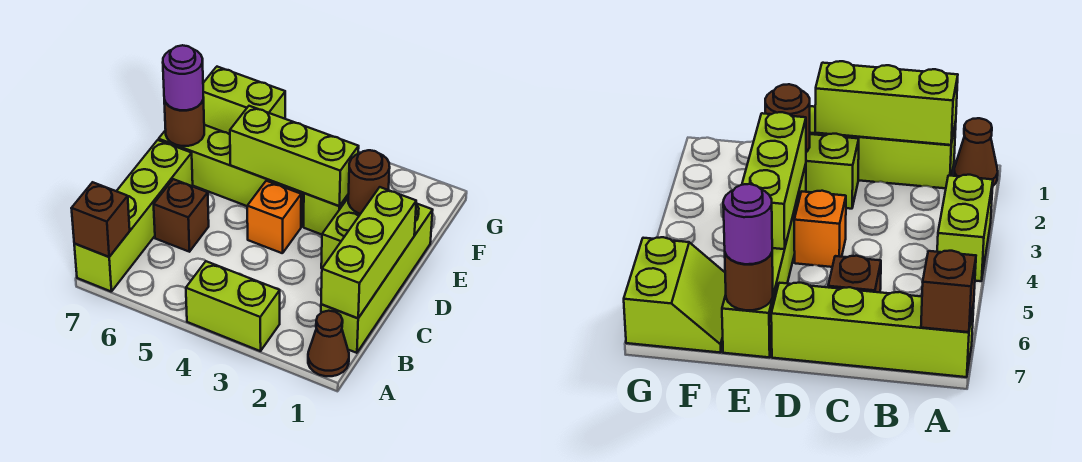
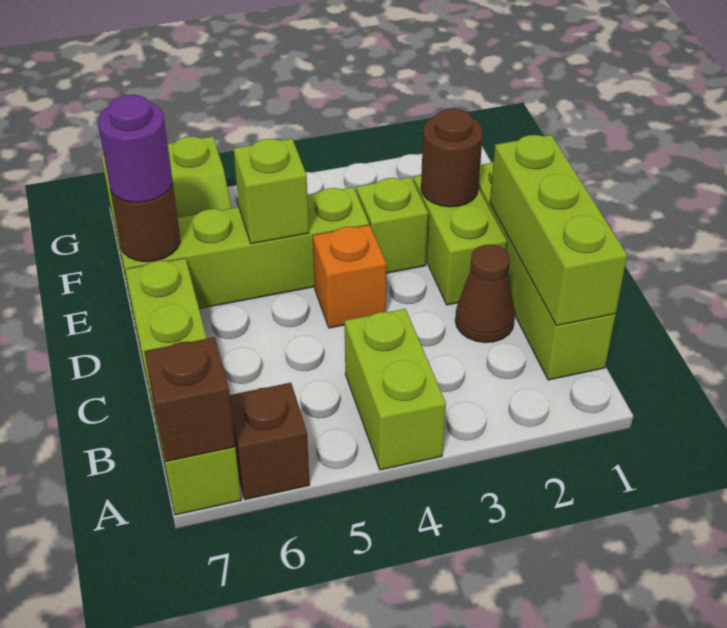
brown cone A1 level 1 -> brown cone C2 level 1
lime brick A3:A4 level 1 -> lime brick A4:B4 level 1
brown brick C6 level 1 -> brown brick A6 level 1
lime brick E3:E5 level 2 -> lime brick E5 level 2

